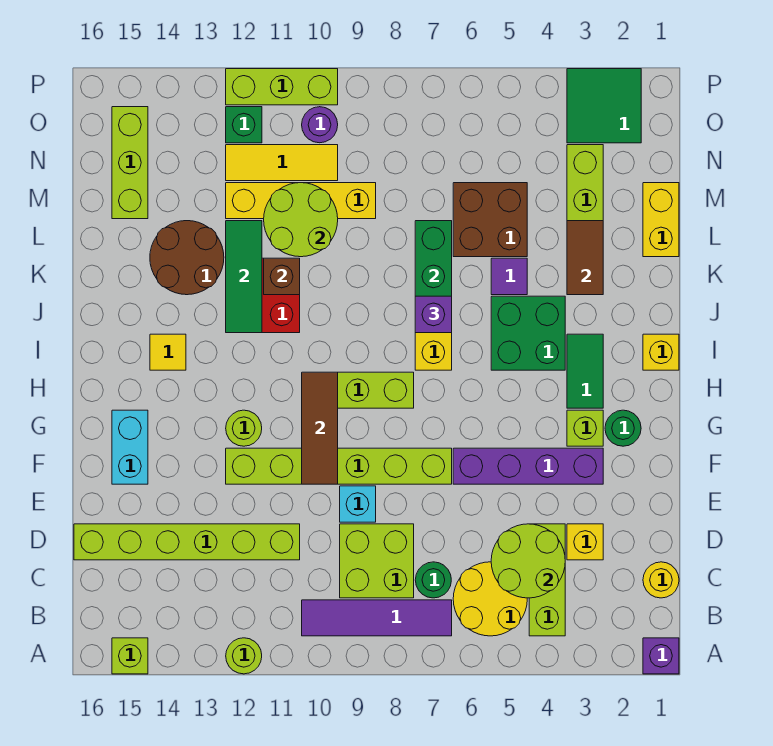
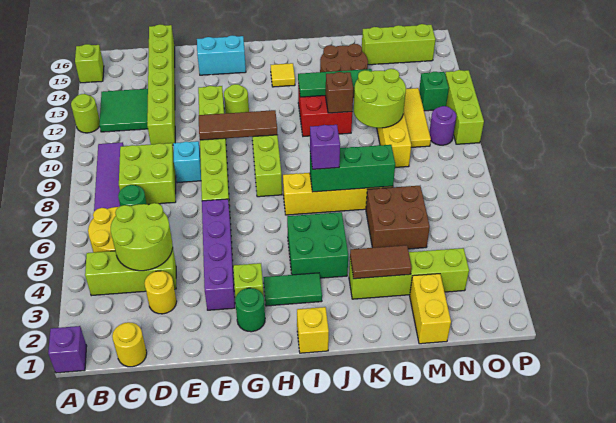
yellow brick D3 level 1 -> yellow round brick D3 level 1
purple tile K5 level 1 -> none
yellow brick L1:M1 level 1 -> yellow brick M1:M2 level 1
green tile O2:P3 level 1 -> green tile B12:C13 level 1

